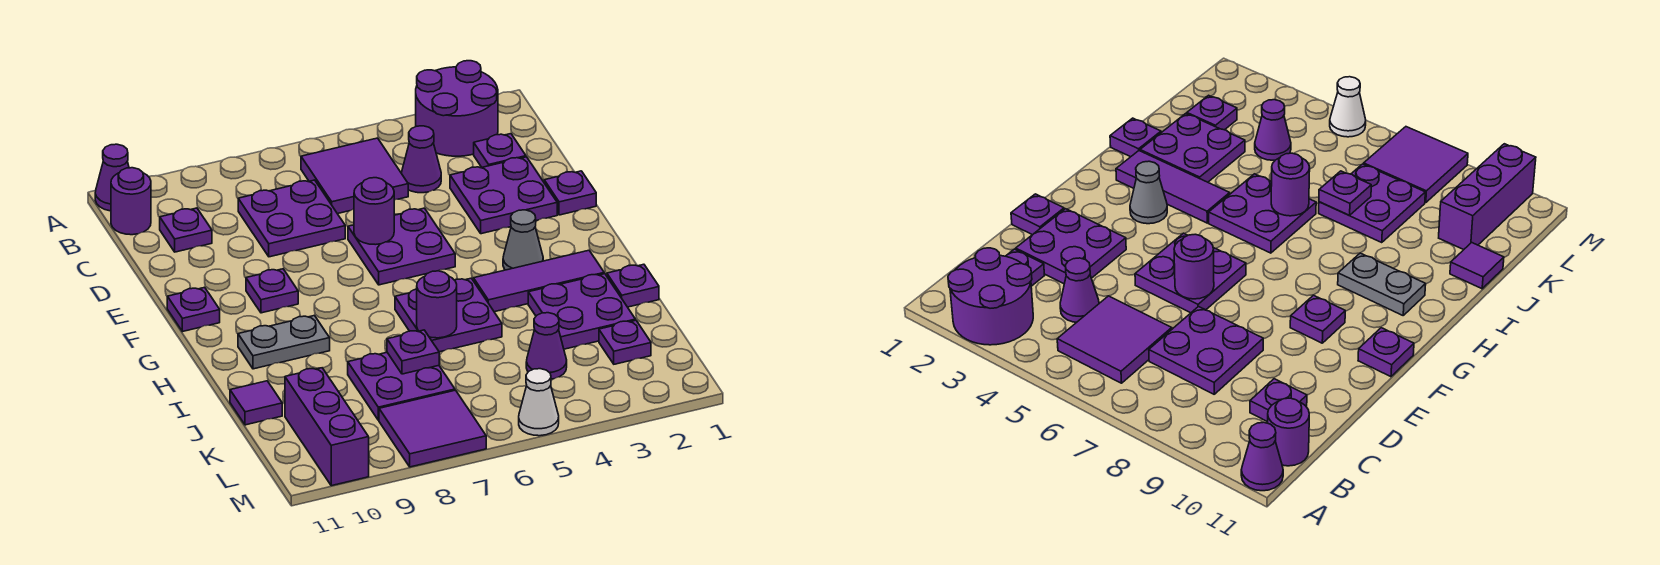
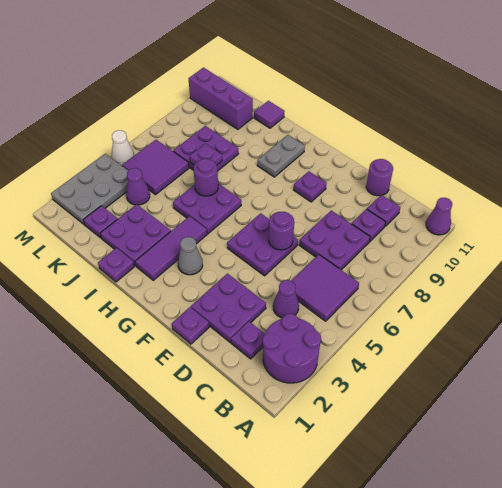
purple round brick B11 level 1 -> purple round brick D11 level 1
purple plate F11 level 1 -> purple plate C9 level 1
none -> grey plate L2:M4 level 1
purple tile L7:M8 level 1 -> purple tile K5:L6 level 1

